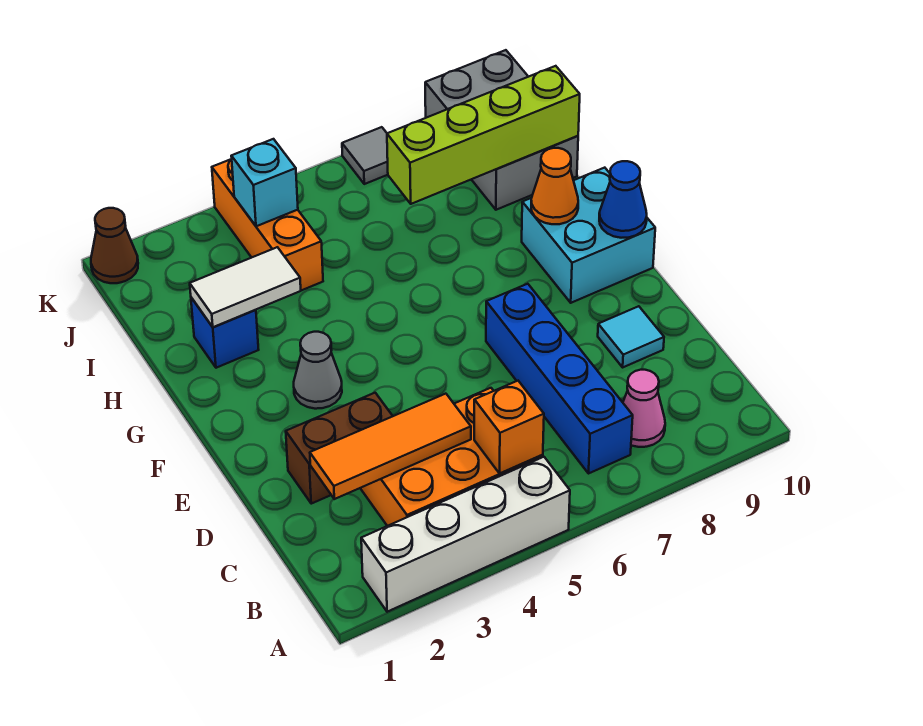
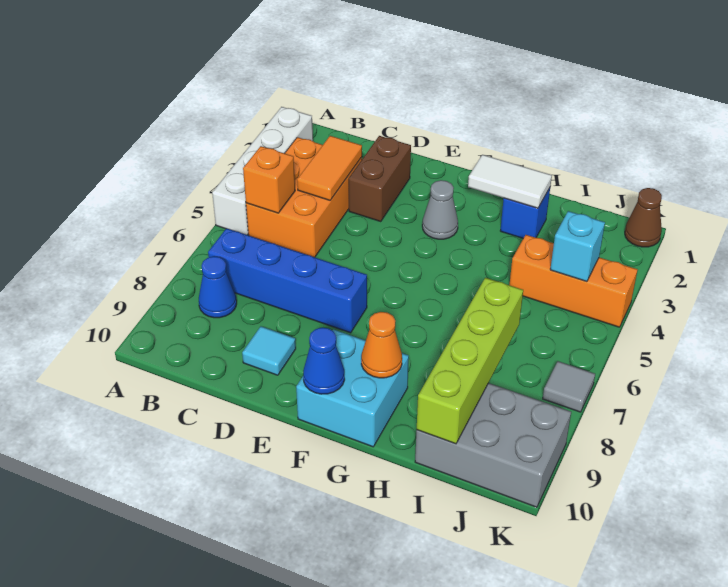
pink cone B8 level 1 -> blue cone B8 level 1
orange tile C2:C4 level 2 -> orange tile C3:C4 level 2
white tile H2:H3 level 2 -> white tile G2:H2 level 2

